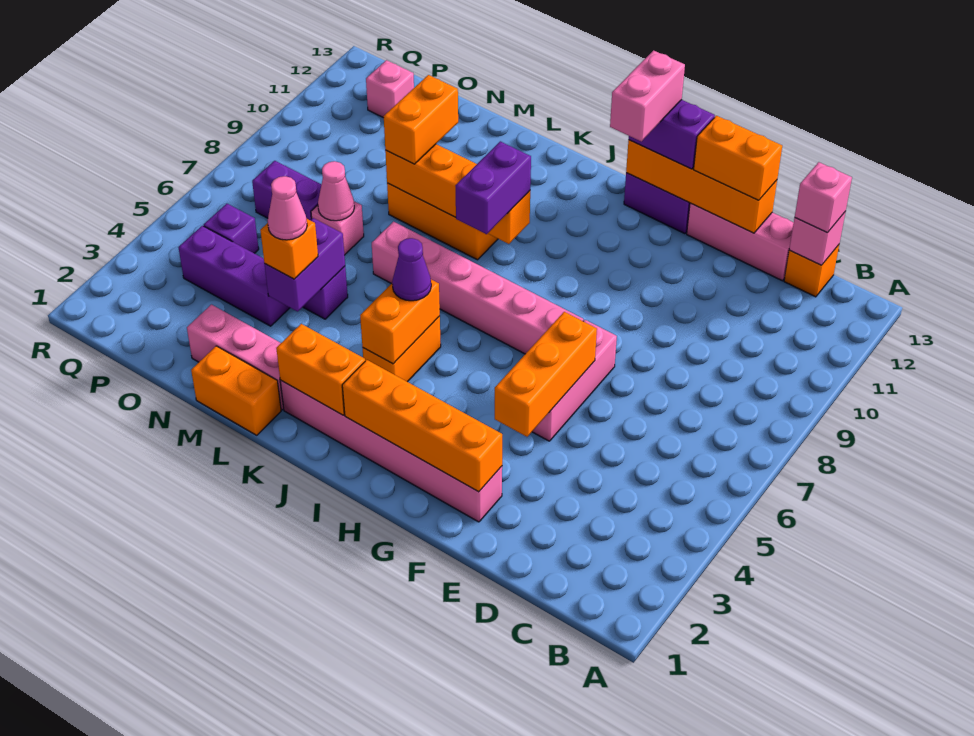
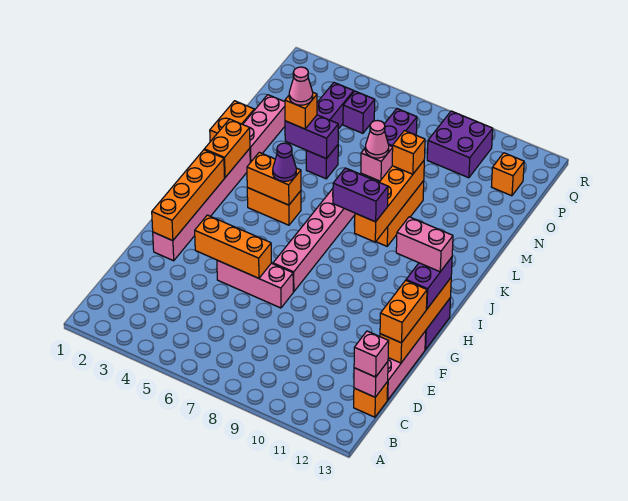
orange brick M9:M10 level 3 -> orange brick M9 level 3
none -> purple brick P9:Q10 level 1
pink brick P12 level 1 -> orange brick P12 level 1

